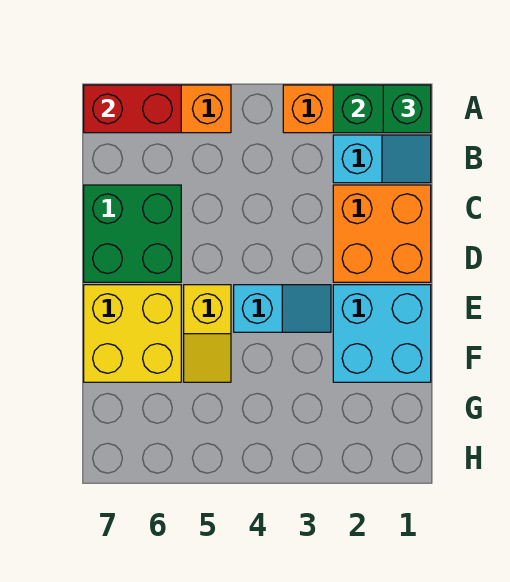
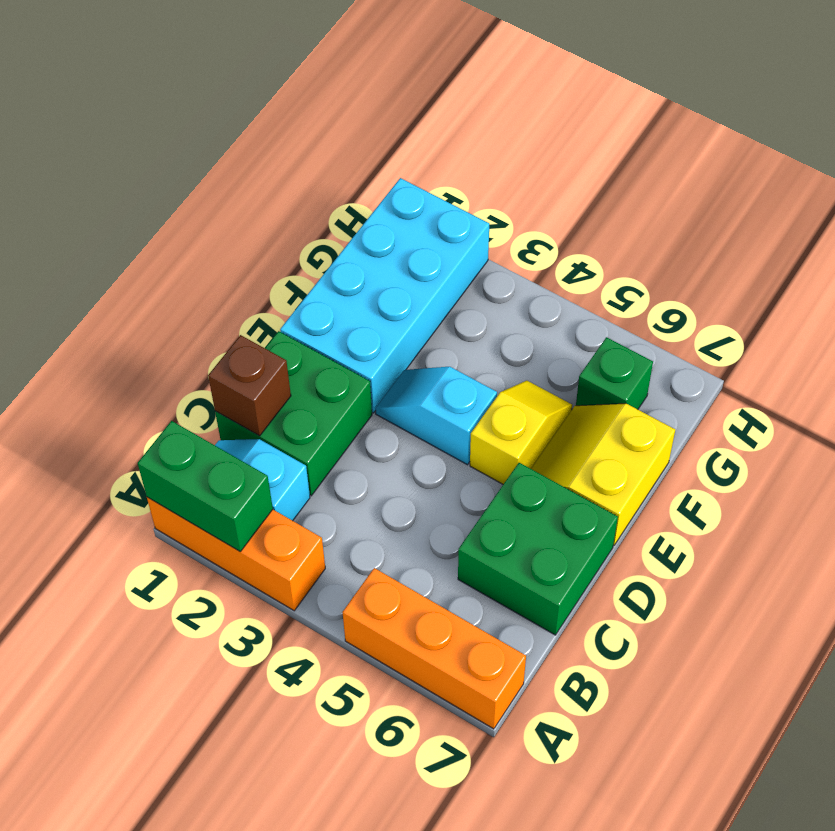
green brick A1 level 3 -> green brick G6 level 1
red brick A6:A7 level 2 -> none
orange brick C1:D2 level 1 -> green brick C1:D2 level 1
none -> brown brick C1 level 2
cyan brick E1:F2 level 1 -> cyan brick E1:H2 level 1
yellow brick E6:F7 level 1 -> yellow slope E6:F7 level 1 top 7

